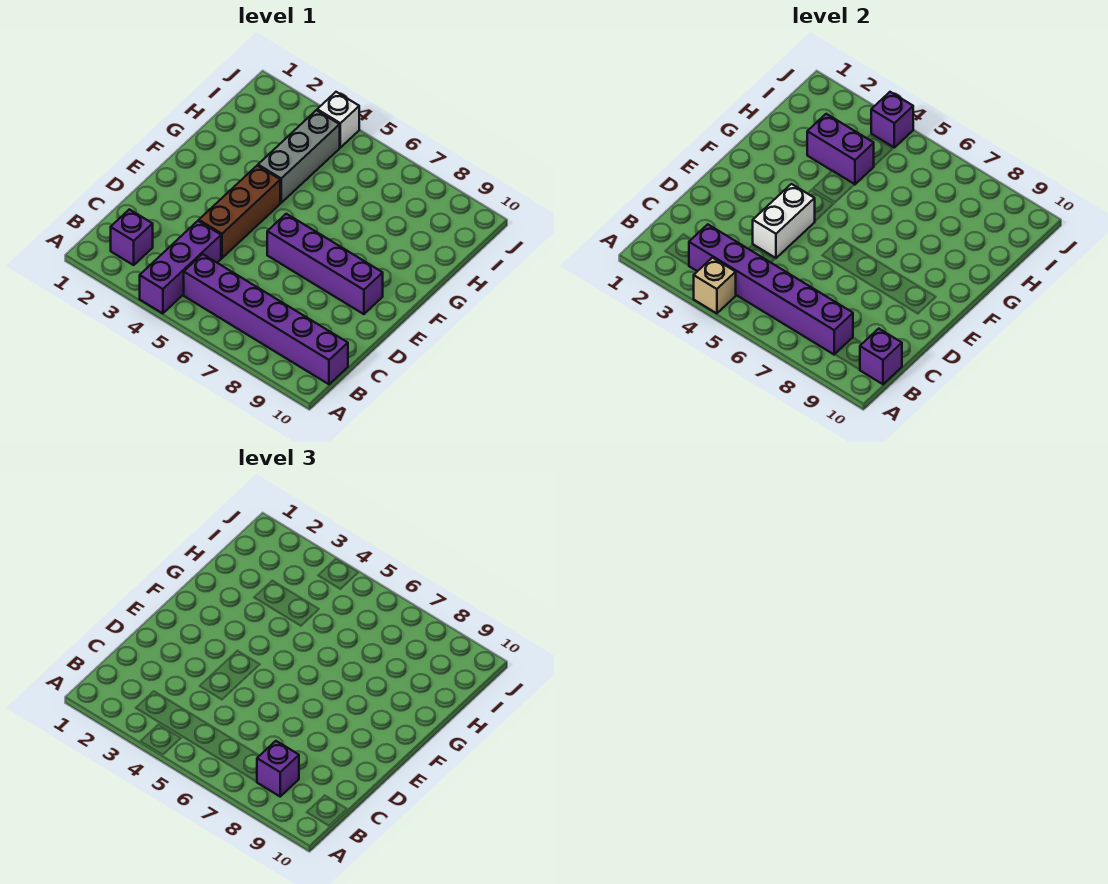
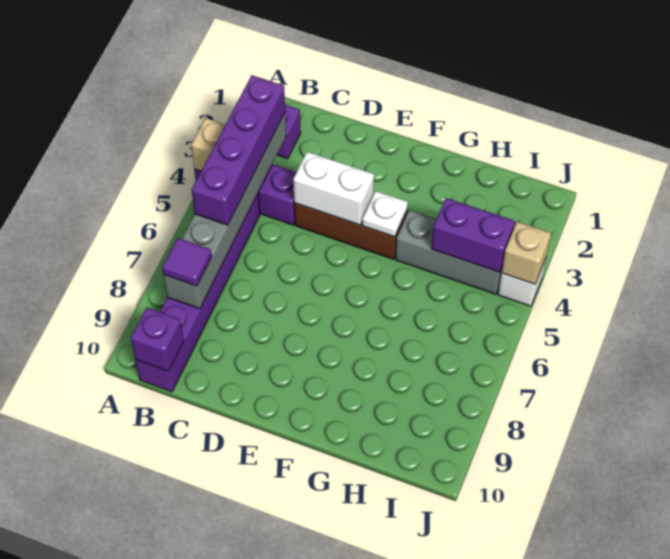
purple brick B3:B8 level 2 -> grey brick B3:B8 level 2
purple brick B8 level 3 -> purple tile B8 level 3
purple brick E6:E9 level 1 -> purple brick B3:B6 level 3
none -> white plate F4 level 2
purple brick H3:H4 level 2 -> purple brick H4:I4 level 2
purple brick J4 level 2 -> tan brick J4 level 2

